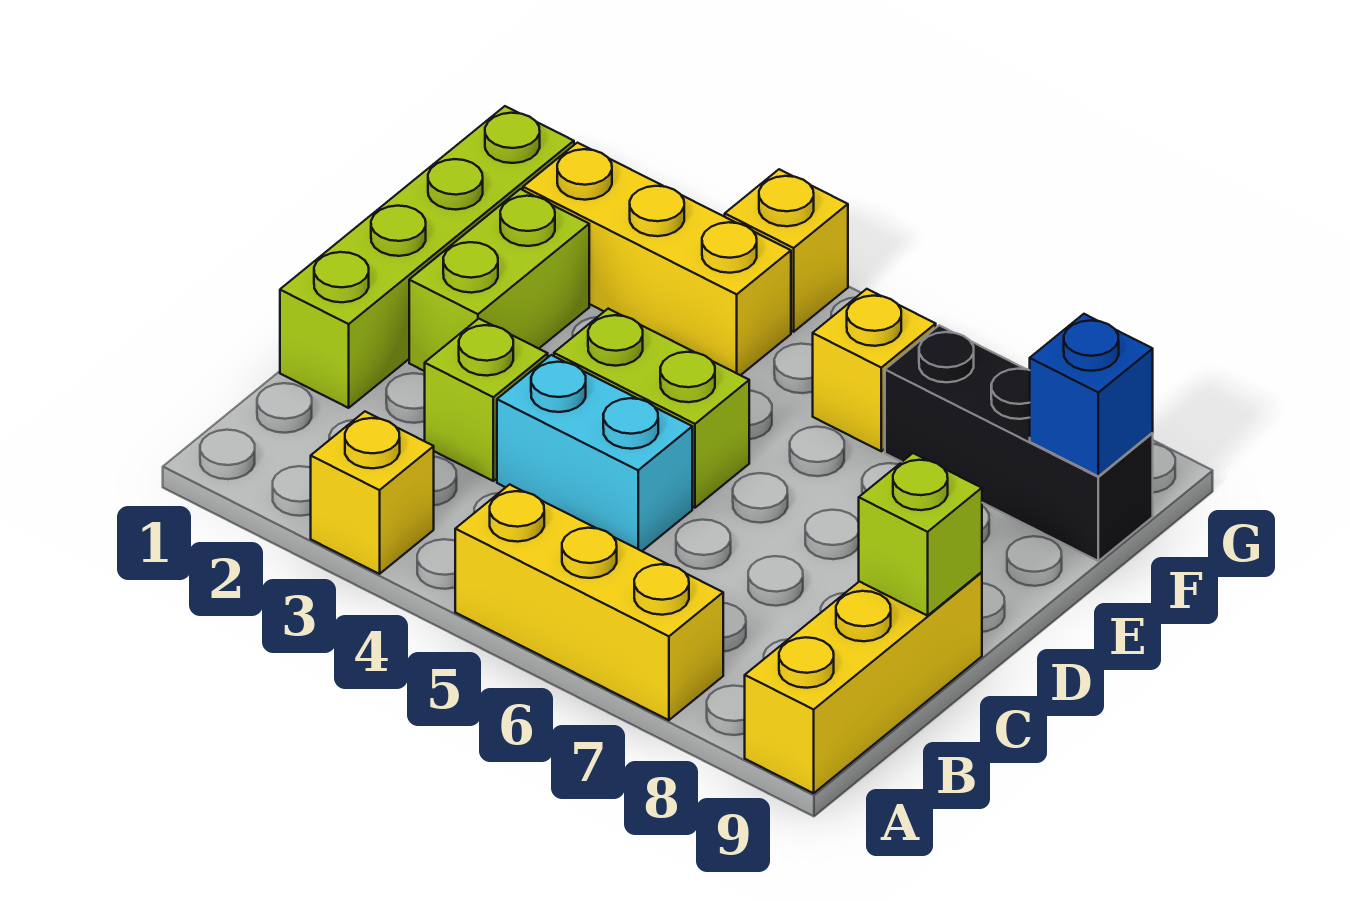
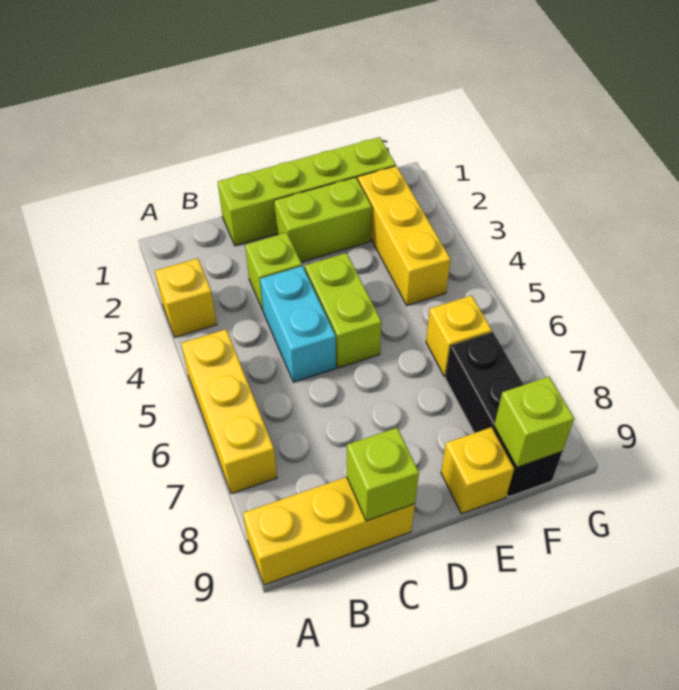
blue brick F9 level 2 -> lime brick F9 level 2
yellow brick G4 level 1 -> yellow brick E9 level 1

